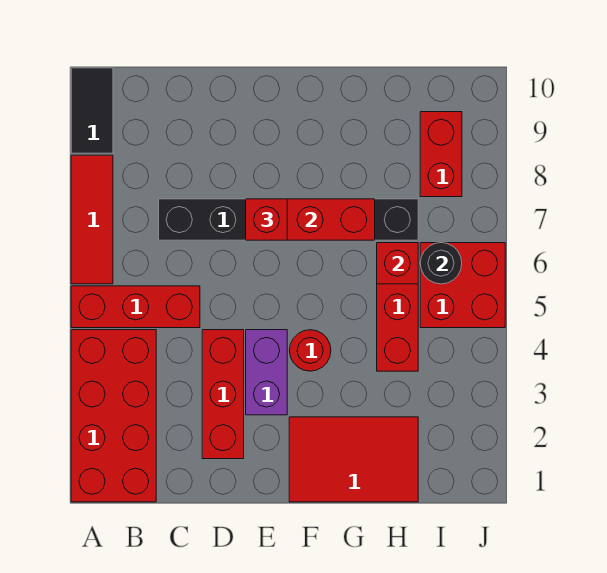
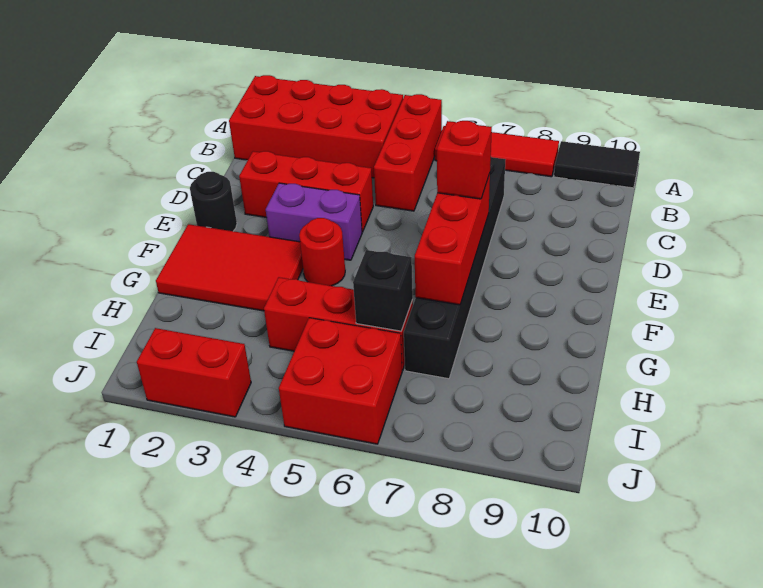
red tile F1:H2 level 1 -> red tile F1:G3 level 1
red brick H6 level 2 -> black brick H6 level 2
black round brick I6 level 2 -> black round brick E1 level 1
red brick I8:I9 level 1 -> red brick J2:J3 level 1

